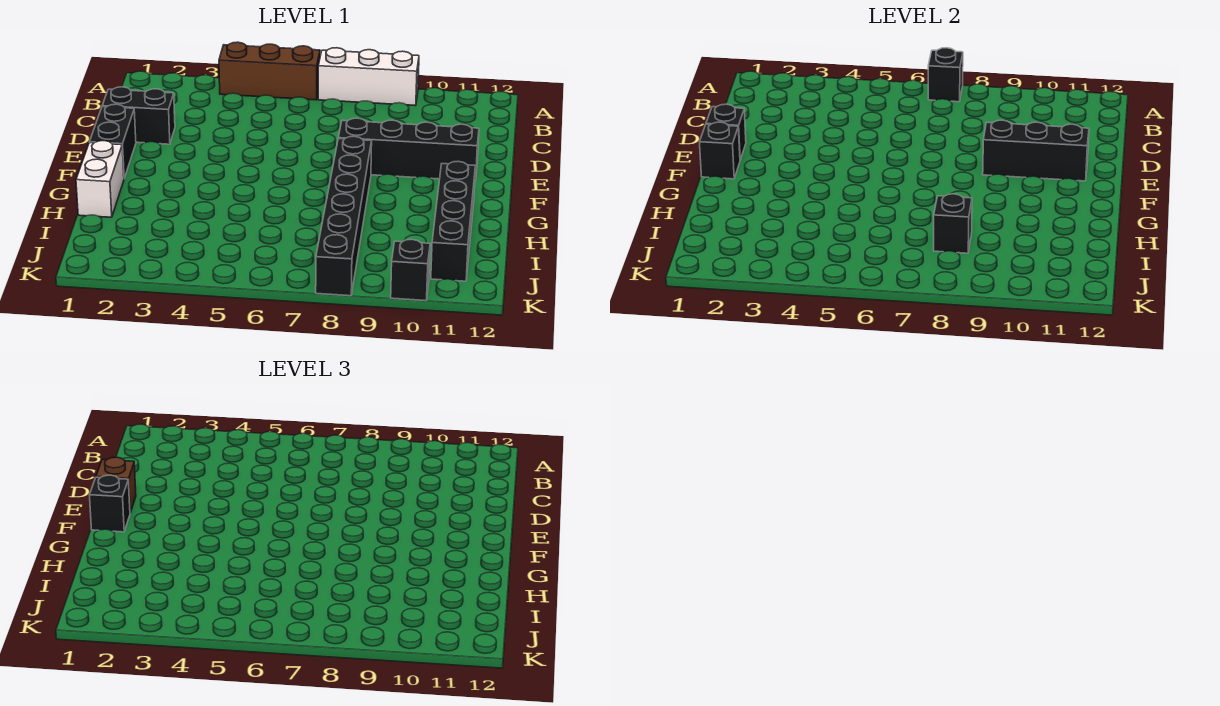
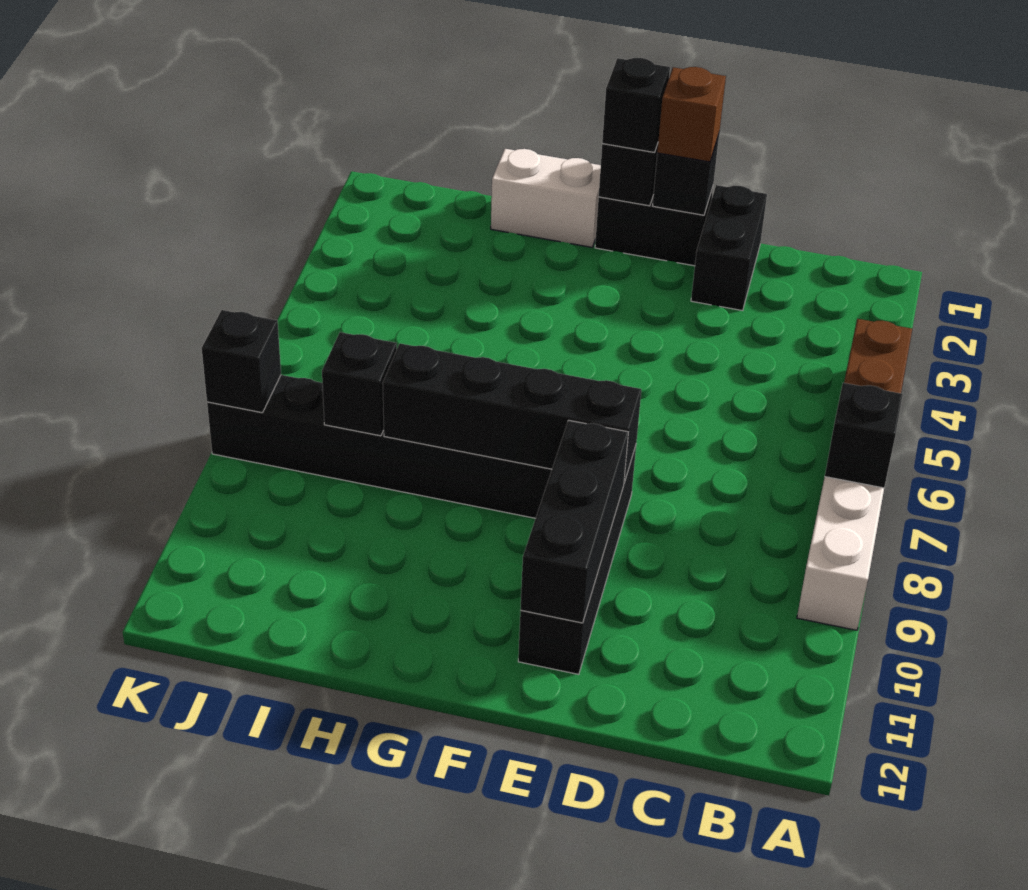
black brick G11:J11 level 1 -> black brick E8:H8 level 2
black brick K10 level 1 -> black brick K8 level 2

